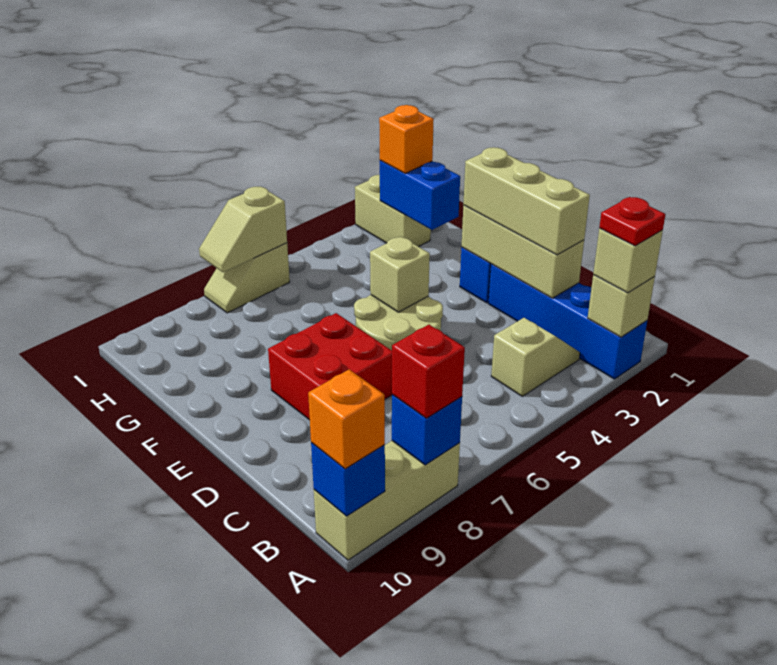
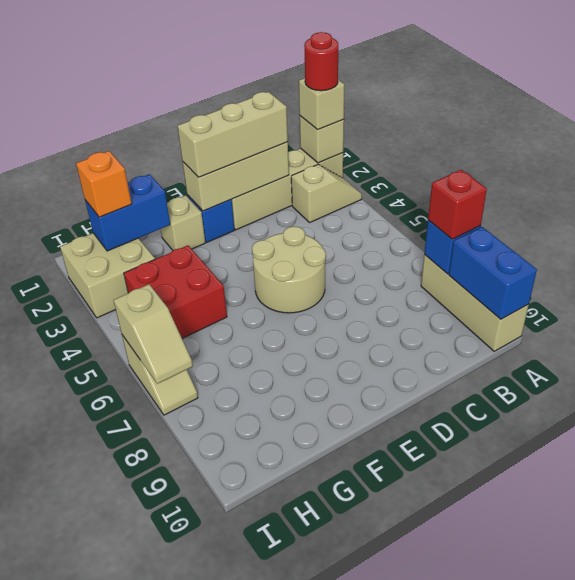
blue brick A2:D2 level 1 -> tan brick A2:D2 level 1
red plate A2 level 4 -> red round brick A2 level 4
blue brick A10 level 2 -> blue brick A9:A10 level 2
orange brick A10 level 3 -> none
tan slope B3:B4 level 1 top 4 -> tan slope A3:B3 level 1 top B
red brick D7:E8 level 1 -> red brick G4:H5 level 1
tan brick E5 level 2 -> tan brick F2 level 1
tan brick H2:I2 level 1 -> tan brick H2:I3 level 1

